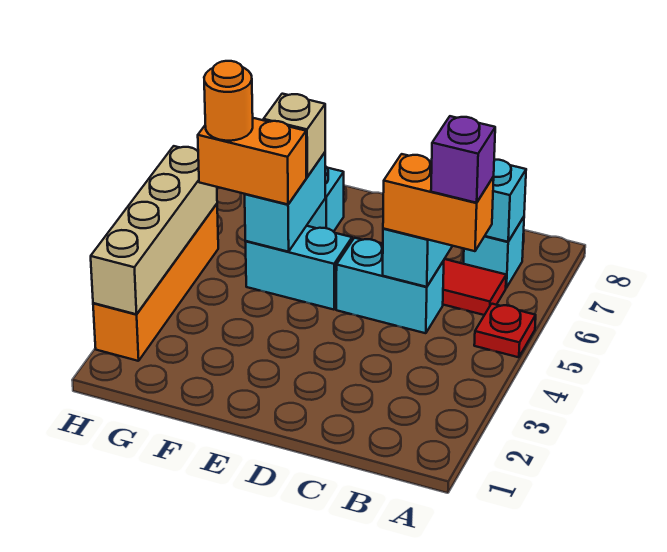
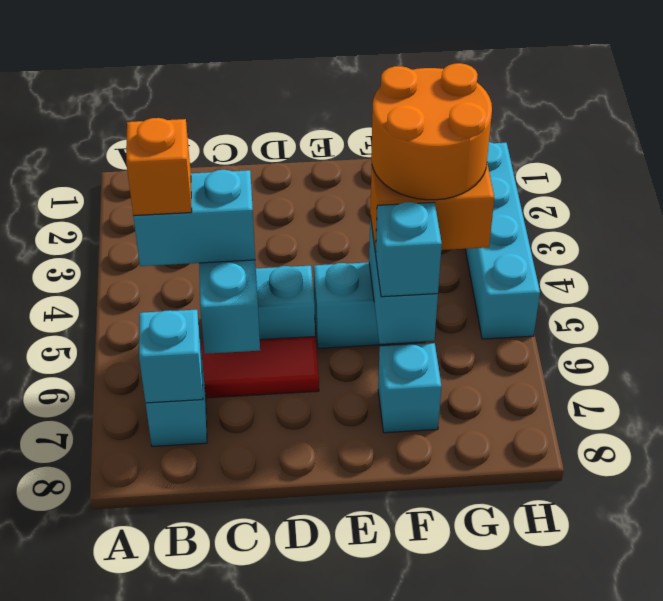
red plate A5 level 1 -> none
orange brick B5:C5 level 3 -> cyan brick B5:C5 level 3
purple brick B5 level 4 -> orange brick B5 level 4
tan brick F6 level 3 -> cyan brick F6 level 3
orange round brick G5 level 4 -> orange round brick F4:G5 level 4
orange brick H2:H5 level 1 -> cyan brick H2:H5 level 1
tan brick H2:H5 level 2 -> none

